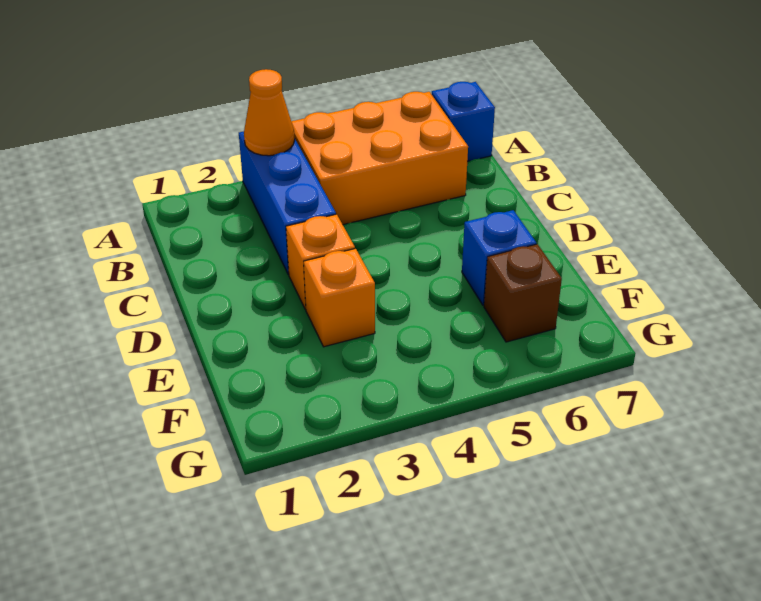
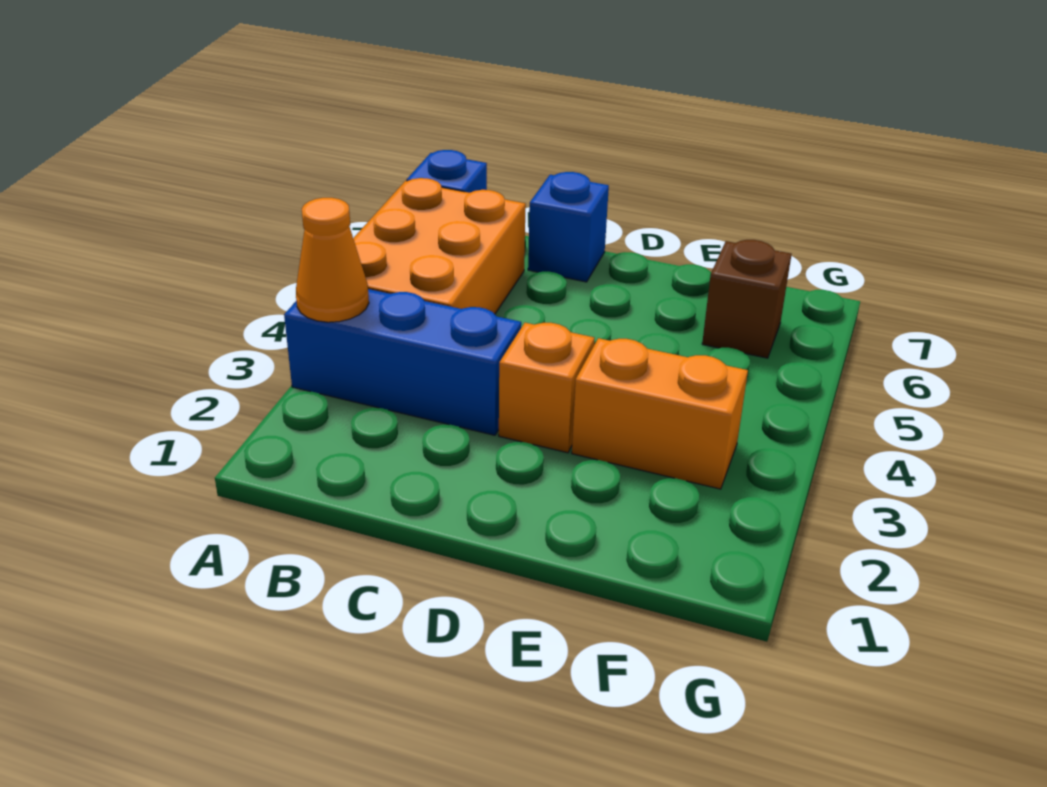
orange brick E3 level 1 -> orange brick E3:F3 level 1
blue brick E6 level 1 -> blue brick C7 level 1

